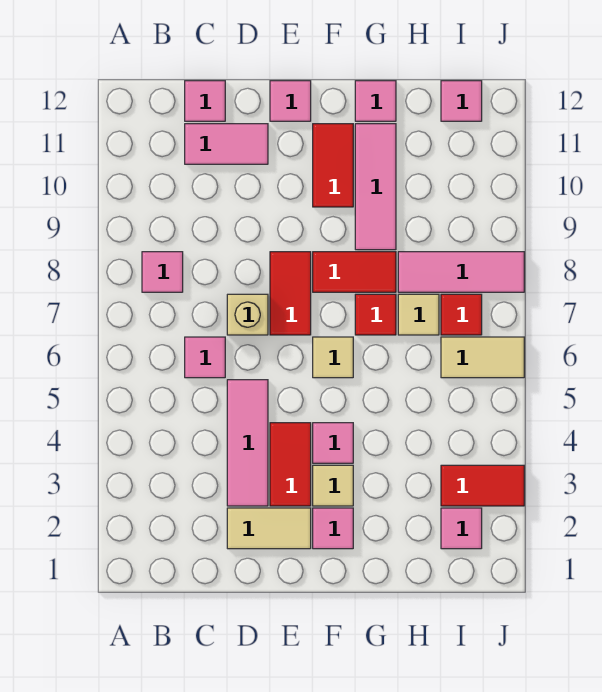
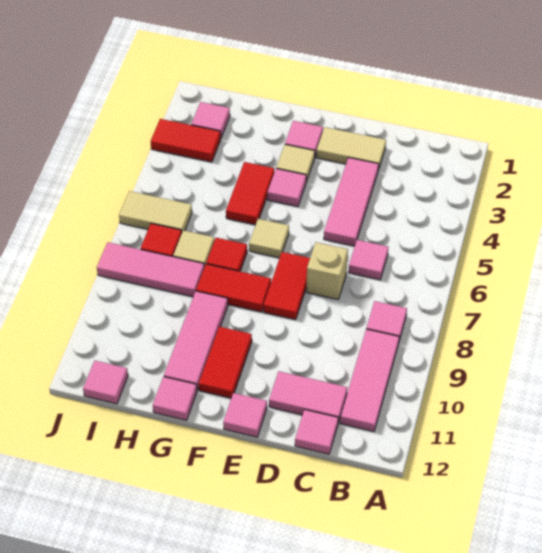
none -> pink tile B9:B11 level 1
red tile E3:E4 level 1 -> red tile G4:G5 level 1

